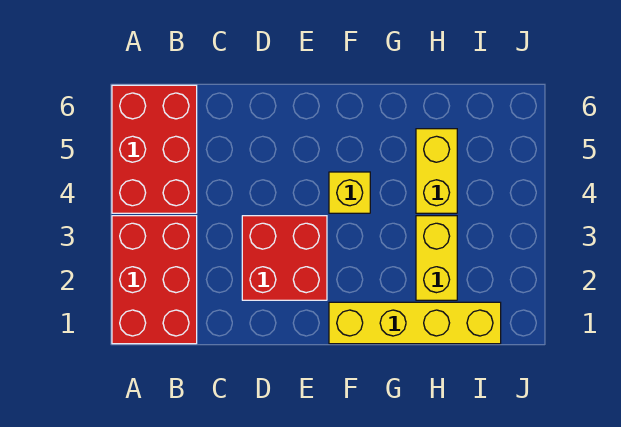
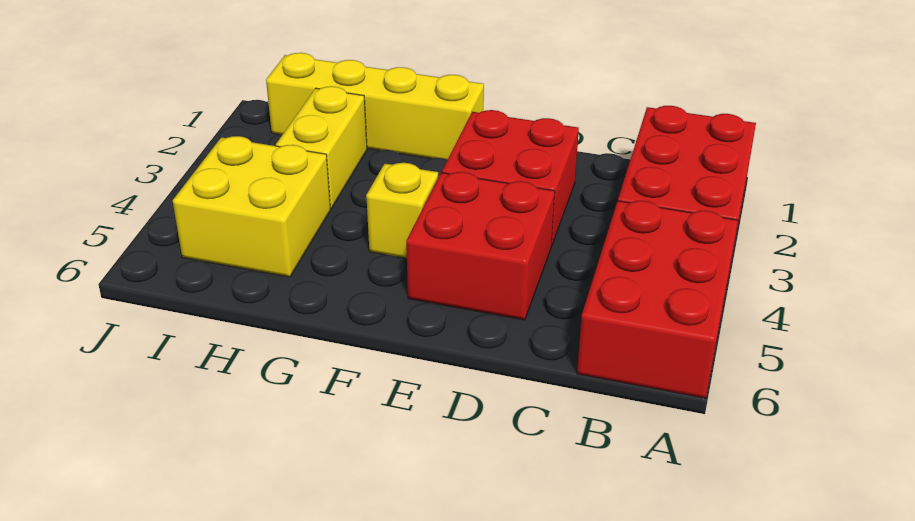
none -> red brick D4:E5 level 1
yellow brick H4:H5 level 1 -> yellow brick H4:I5 level 1

